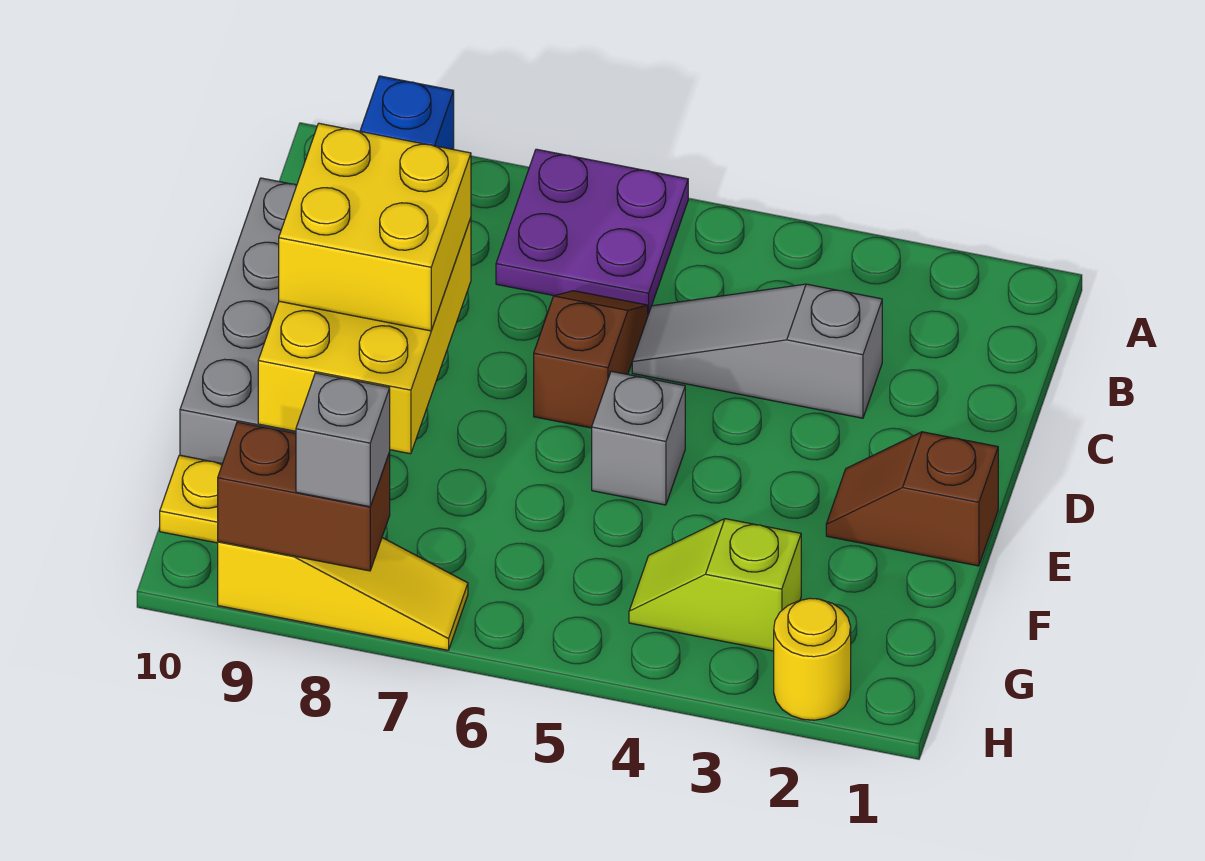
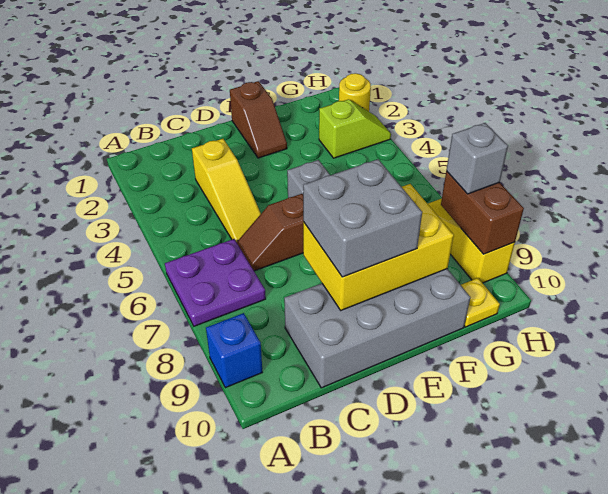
grey slope C3:C5 level 1 top 3 -> yellow slope C3:C5 level 1 top 3
yellow brick D8:E9 level 3 -> grey brick D8:E9 level 3
lime slope G3:G4 level 1 top 3 -> lime slope G3:H3 level 1 top G

